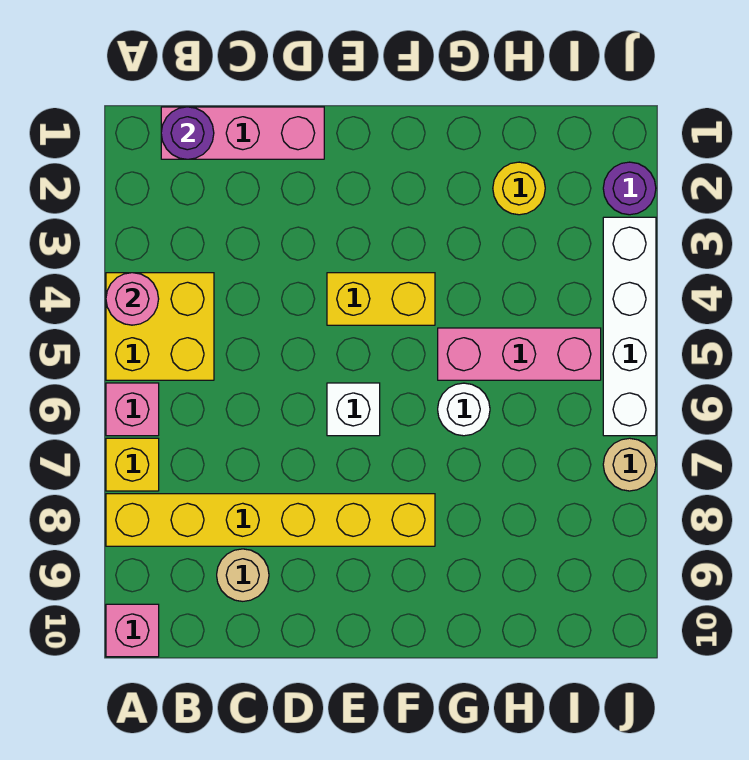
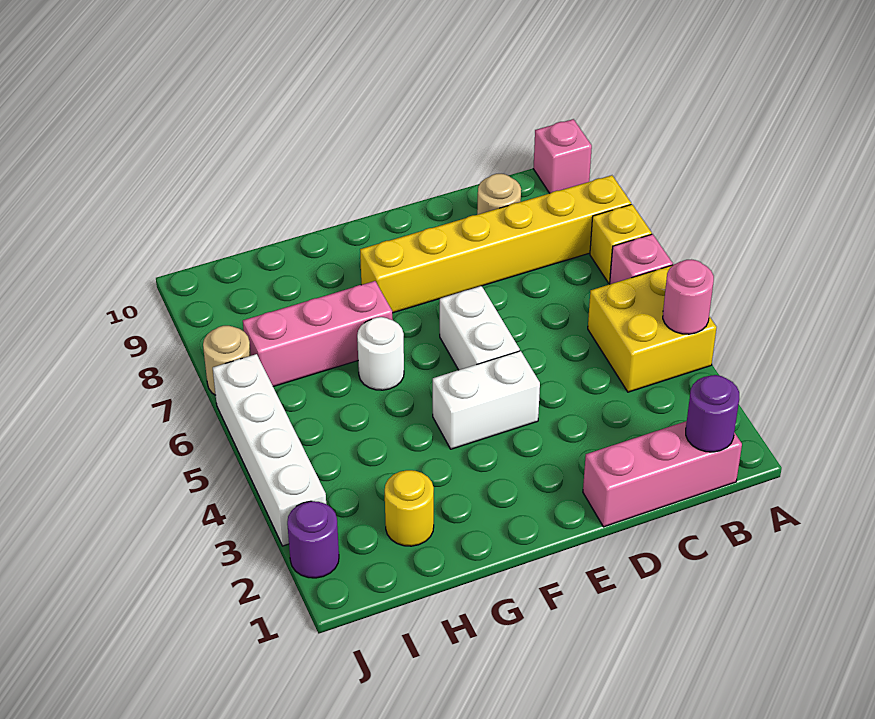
yellow brick E4:F4 level 1 -> white brick E4:F4 level 1
white brick E6 level 1 -> white brick E5:E6 level 1
pink brick G5:I5 level 1 -> pink brick G7:I7 level 1

